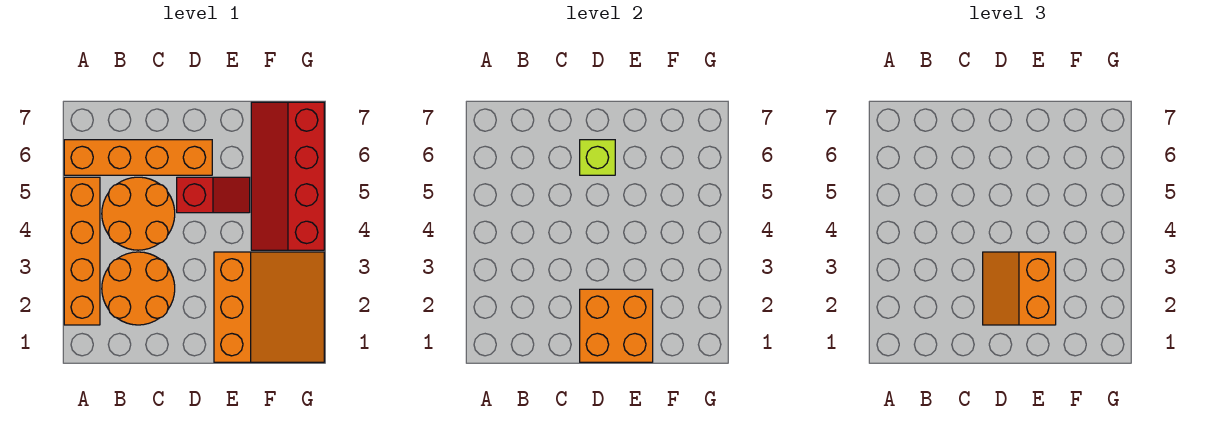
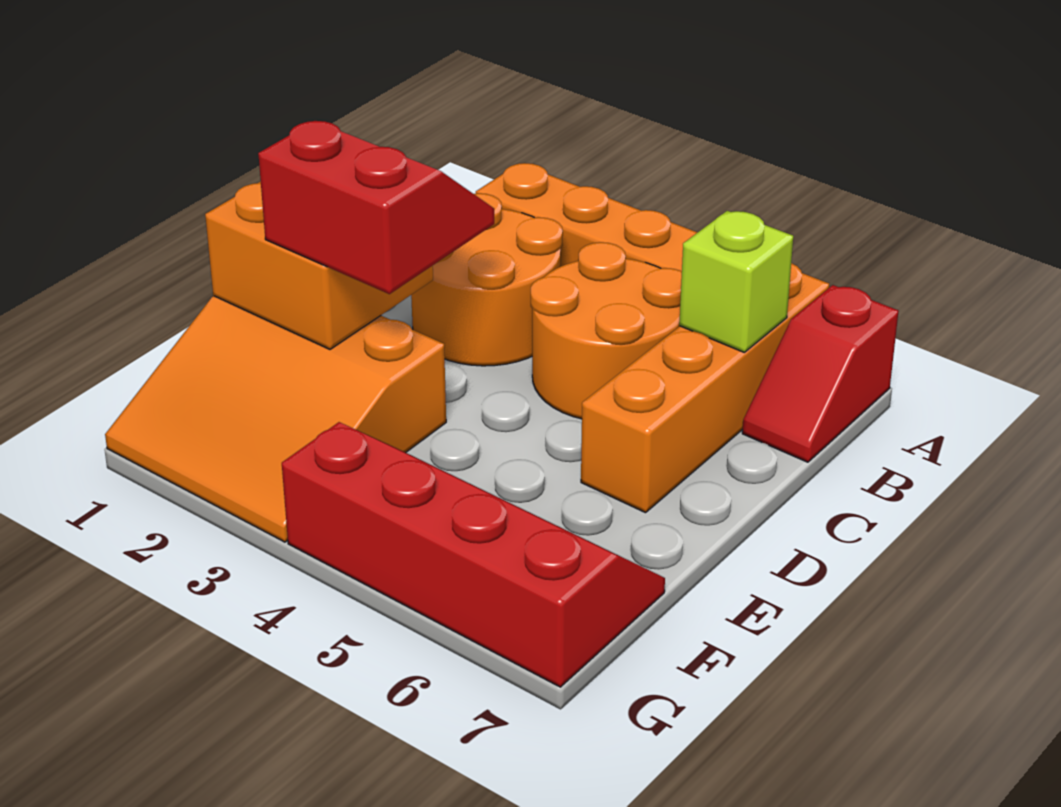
orange slope D2:E3 level 3 top E -> red slope D2:E3 level 3 top E
red slope D5:E5 level 1 top D -> red slope A7:B7 level 1 top A
lime brick D6 level 2 -> lime brick B6 level 2

